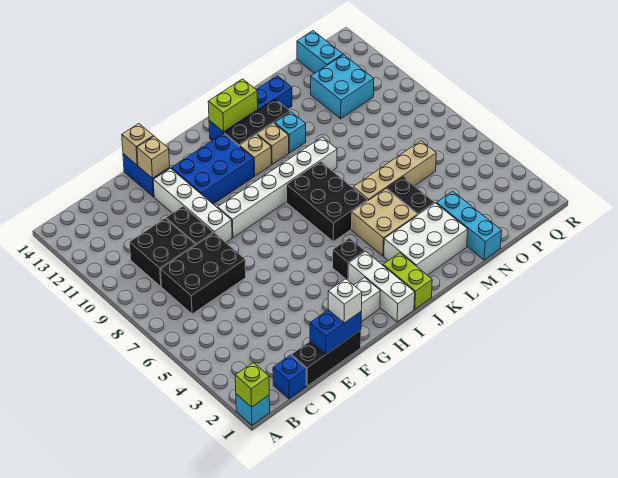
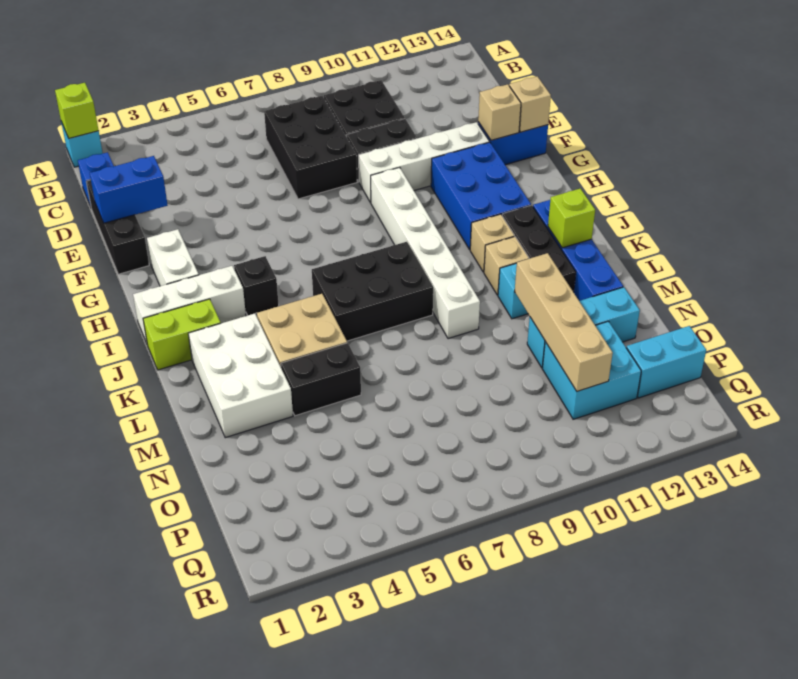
blue brick E1:F1 level 2 -> blue brick E1:E2 level 2
white brick F1 level 3 -> none
lime brick J13:K13 level 2 -> lime brick K13 level 2
tan brick L6:O6 level 1 -> tan brick M11:P11 level 2
cyan brick N1:N3 level 1 -> cyan brick N11:N13 level 1

